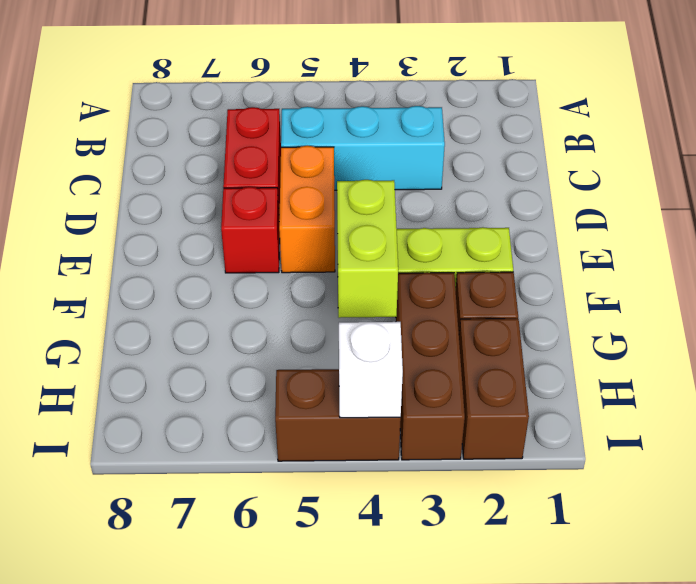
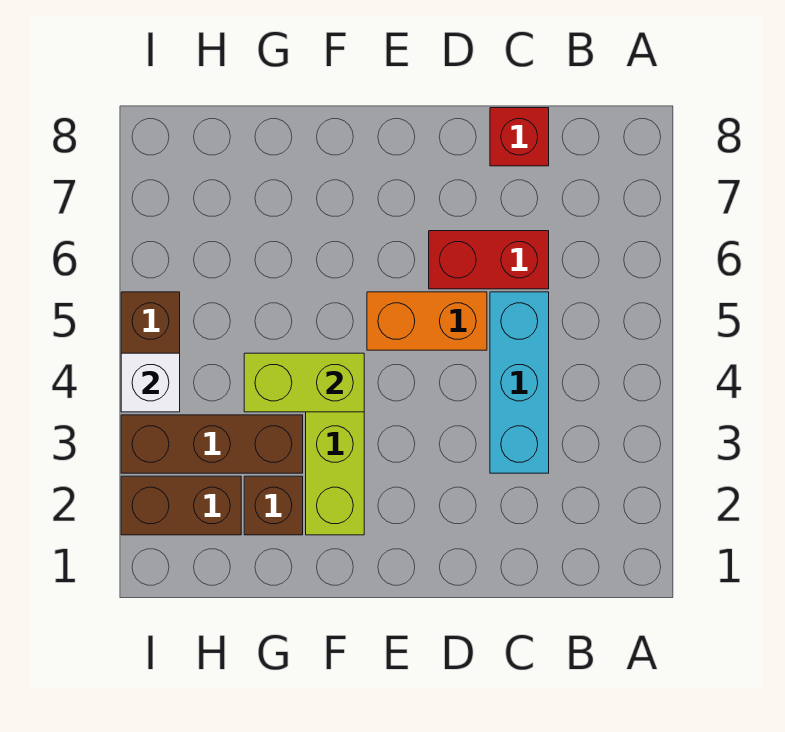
red brick E6 level 1 -> red brick C8 level 1

